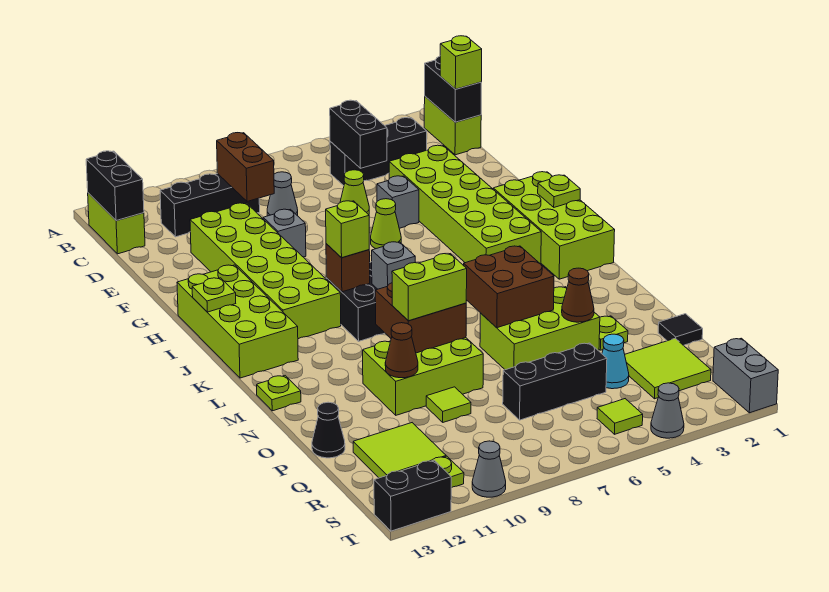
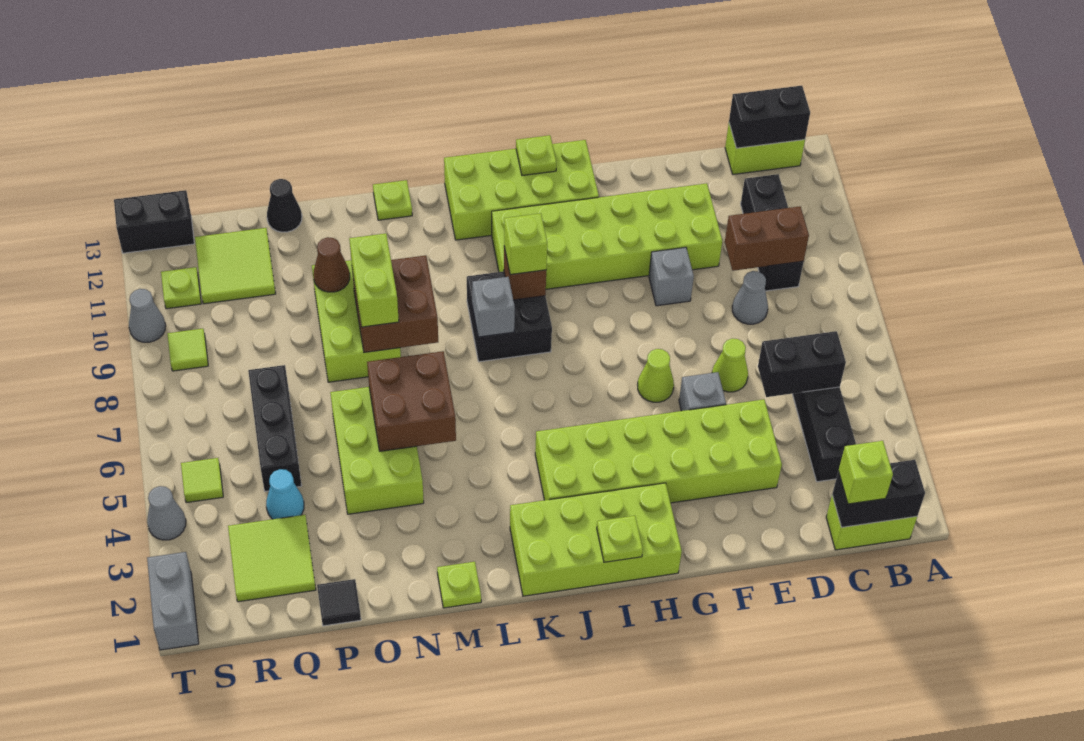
lime plate O3 level 1 -> lime plate M1 level 1
brown cone O4 level 2 -> none
lime tile P9 level 1 -> lime tile S9 level 1
grey brick S1:T1 level 1 -> grey brick T1:T2 level 1
black brick T12:T13 level 1 -> black brick S13:T13 level 1

